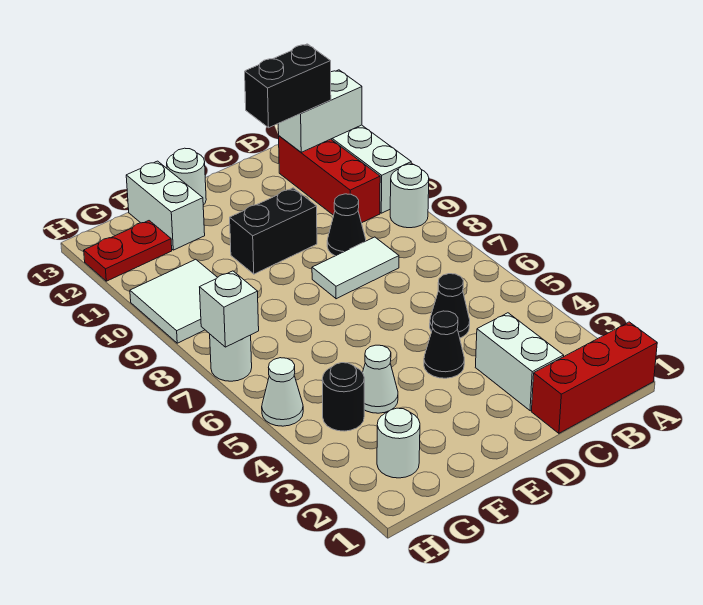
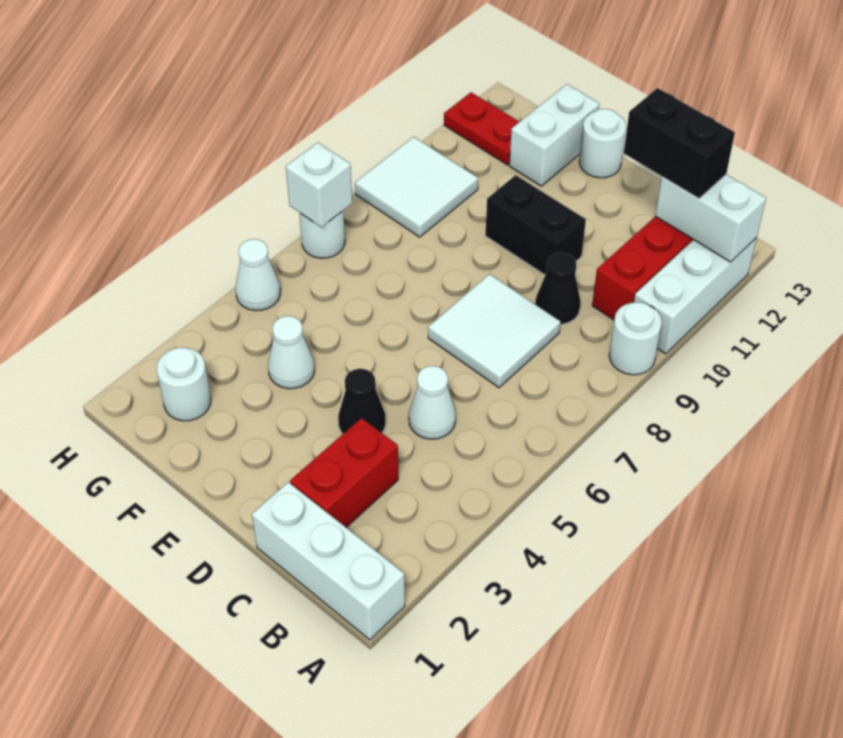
red brick A1:C1 level 1 -> white brick A1:C1 level 1
white brick C2:C3 level 1 -> red brick C2:C3 level 1
black cone C5 level 1 -> white cone C5 level 1
white tile C8:D8 level 1 -> white tile C7:D8 level 1
black round brick G4 level 1 -> none

